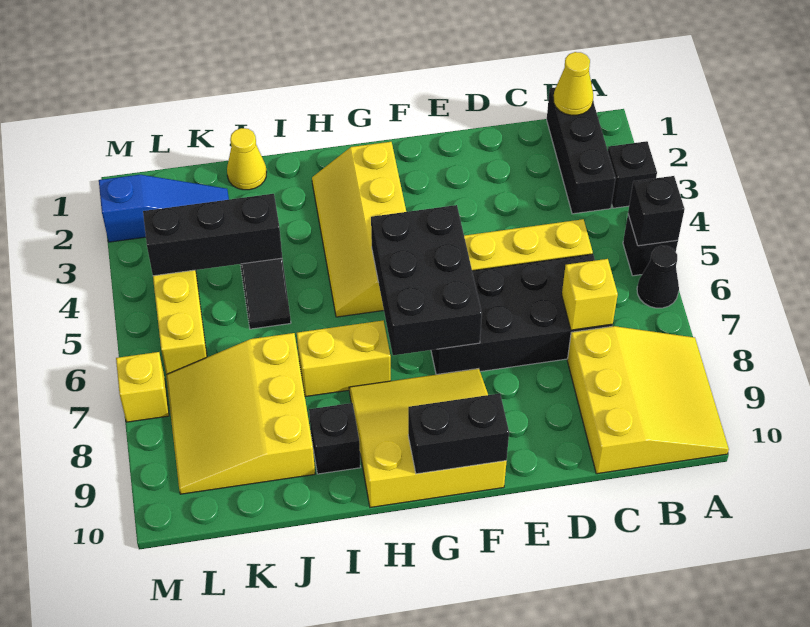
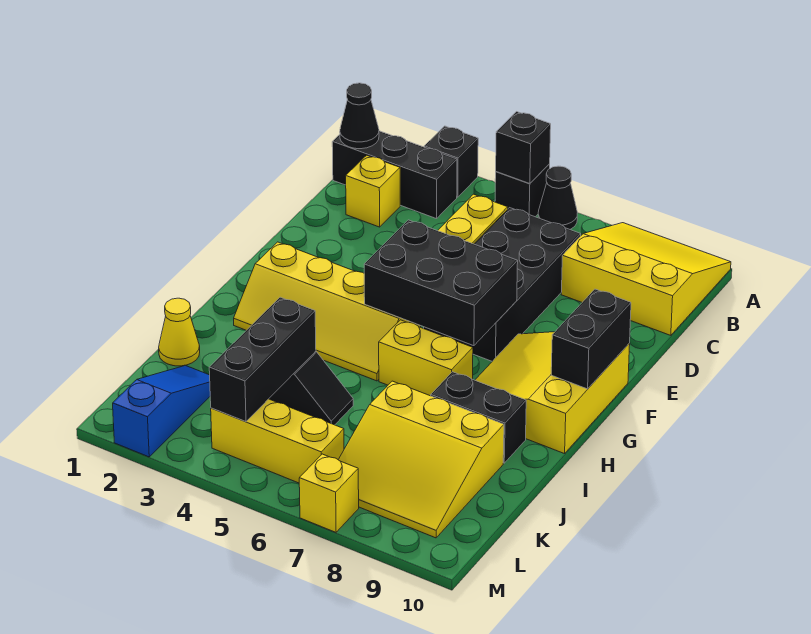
yellow cone B1 level 2 -> black cone B1 level 2
yellow brick C7 level 2 -> yellow brick C2 level 1
yellow brick H7:I7 level 1 -> yellow brick H6:H7 level 1
black brick I9 level 1 -> black brick I8:I9 level 1

